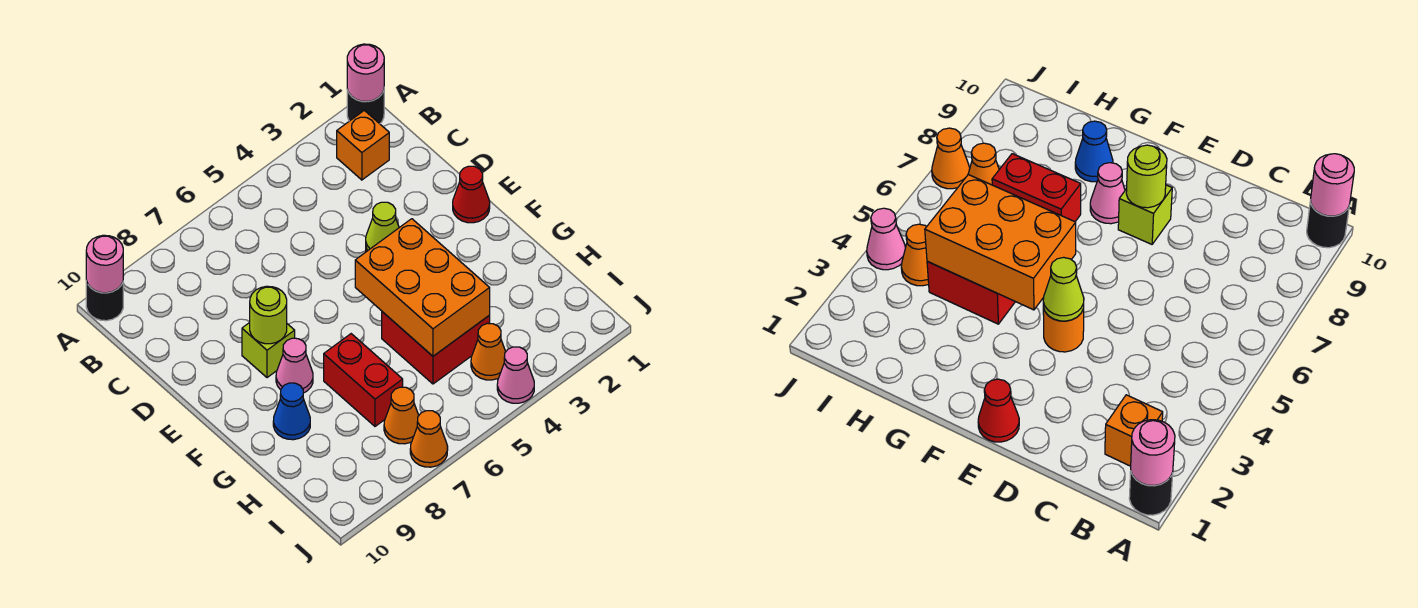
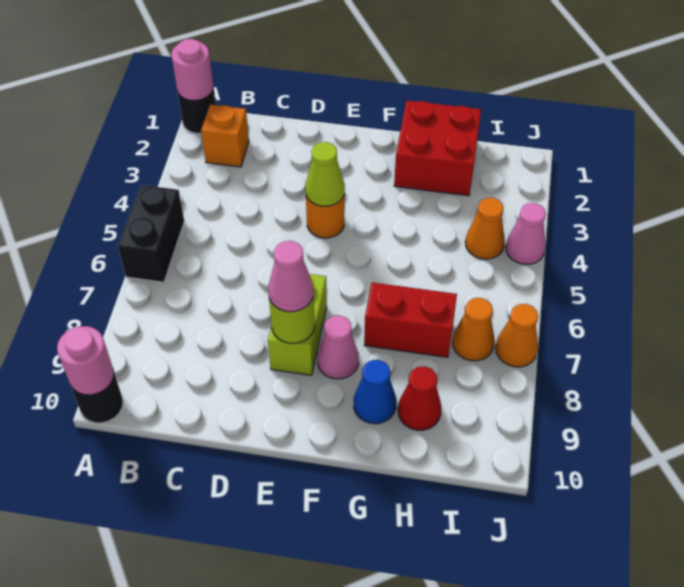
none -> black brick A5:A6 level 1
red cone E1 level 1 -> red cone H9 level 1
lime brick E8 level 1 -> lime brick E7:E8 level 1
none -> pink cone E8 level 3
orange brick F4:H5 level 2 -> none
red brick G4:H5 level 1 -> red brick G1:H2 level 1

